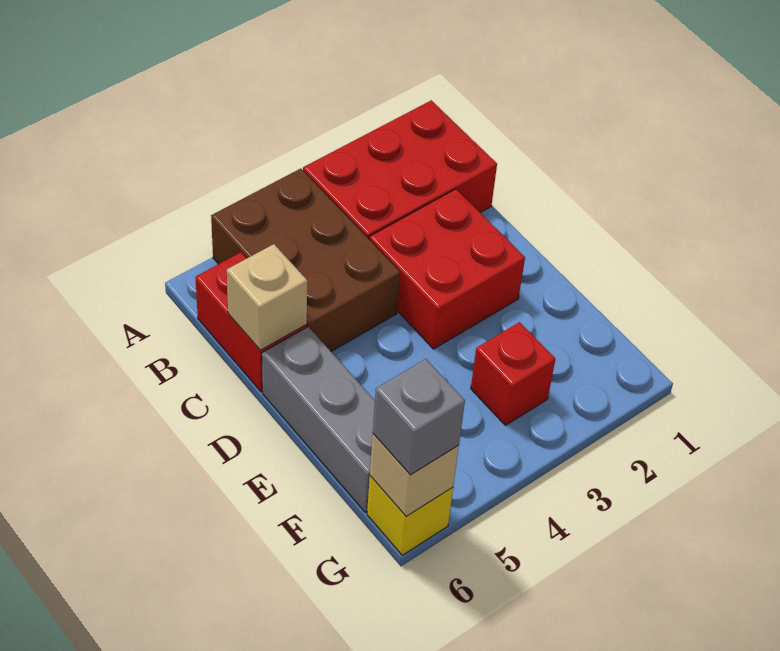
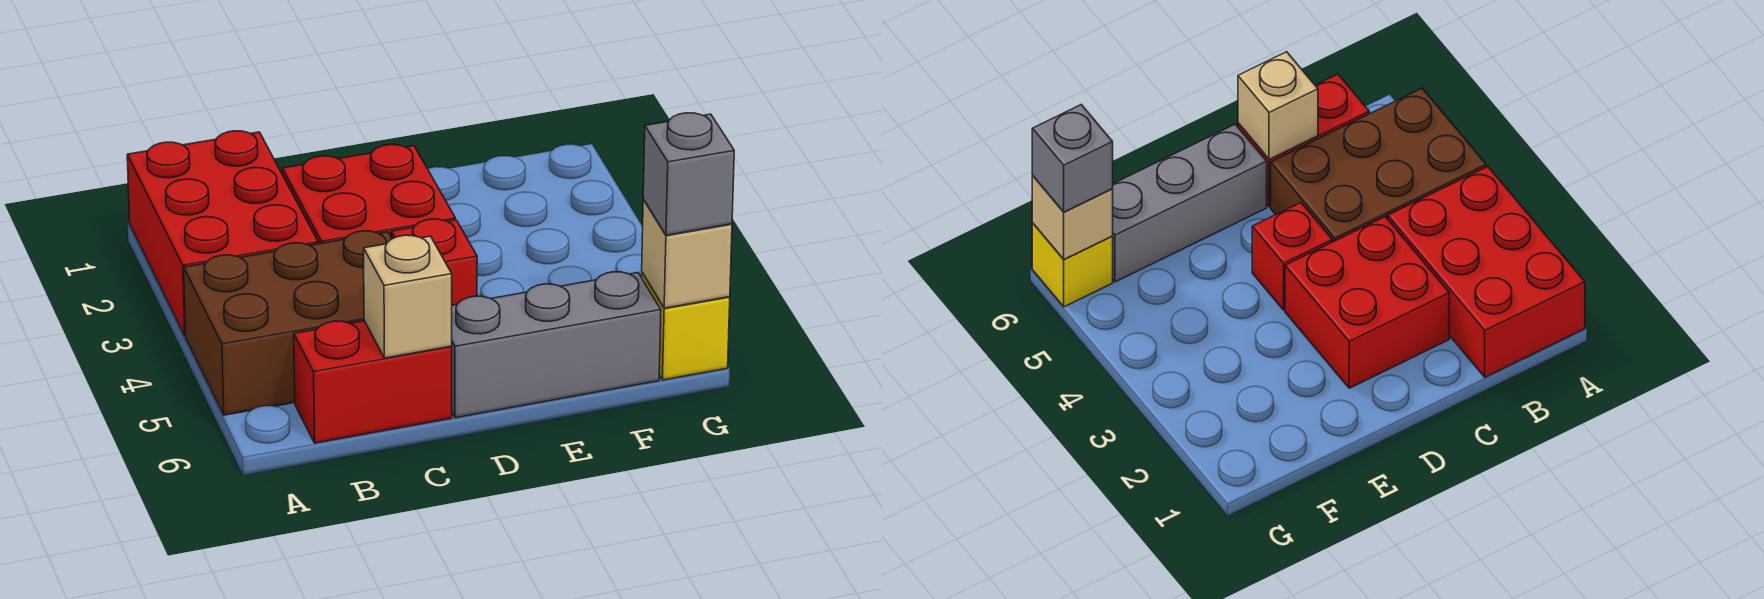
red brick F3 level 1 -> red brick D4 level 1

